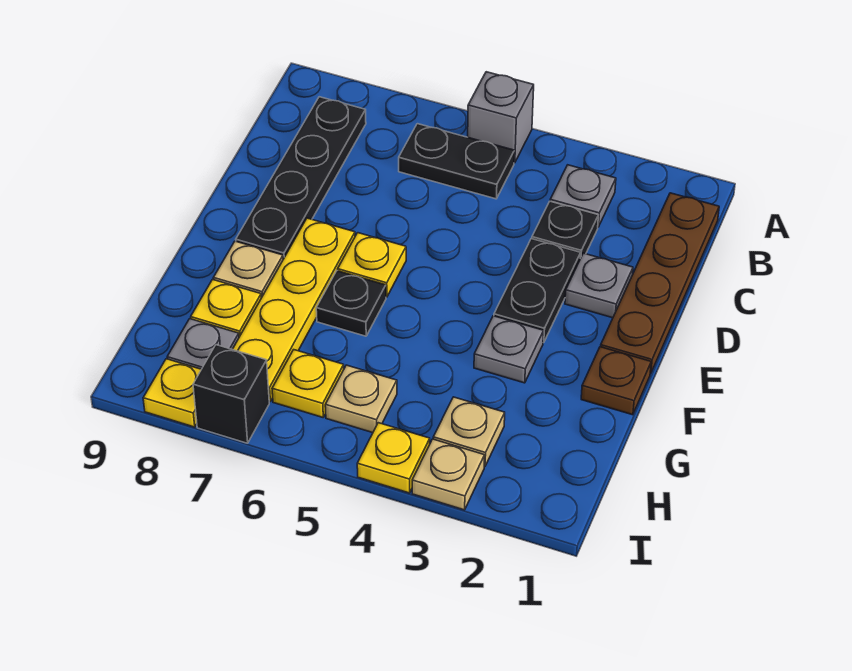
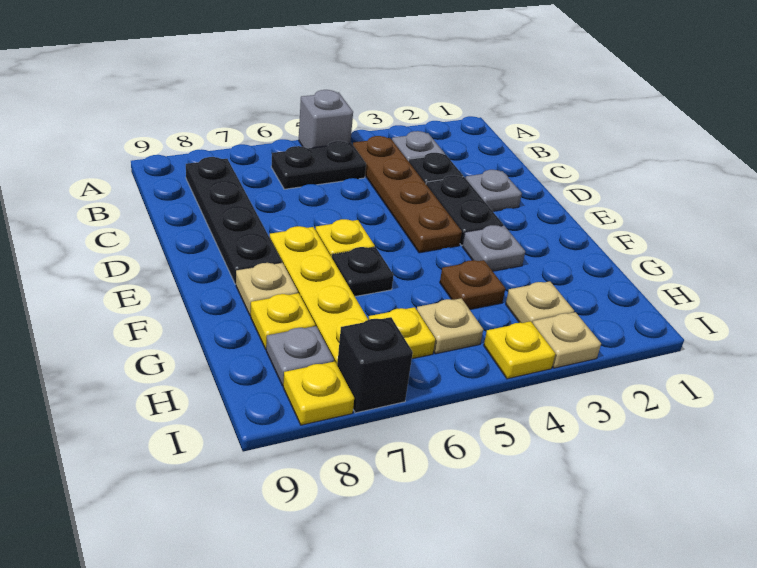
brown plate B1:E1 level 1 -> brown plate B4:E4 level 1
brown plate F1 level 1 -> brown plate G4 level 1

